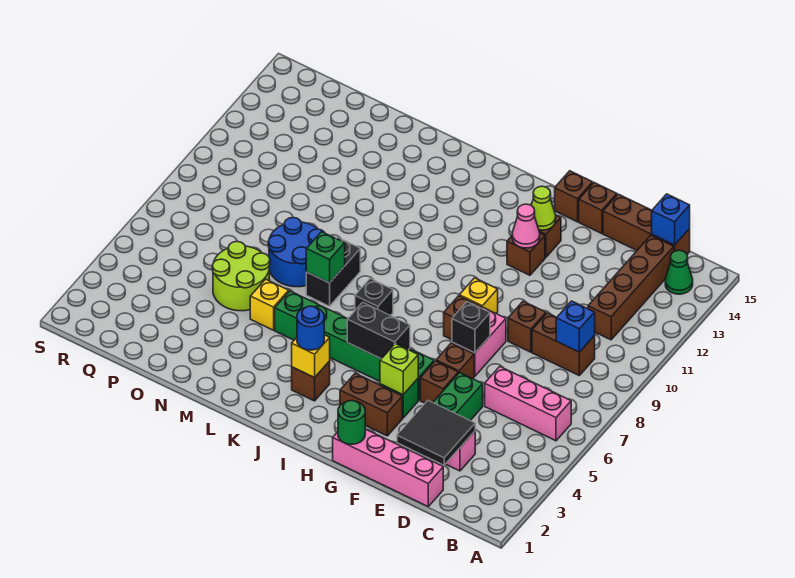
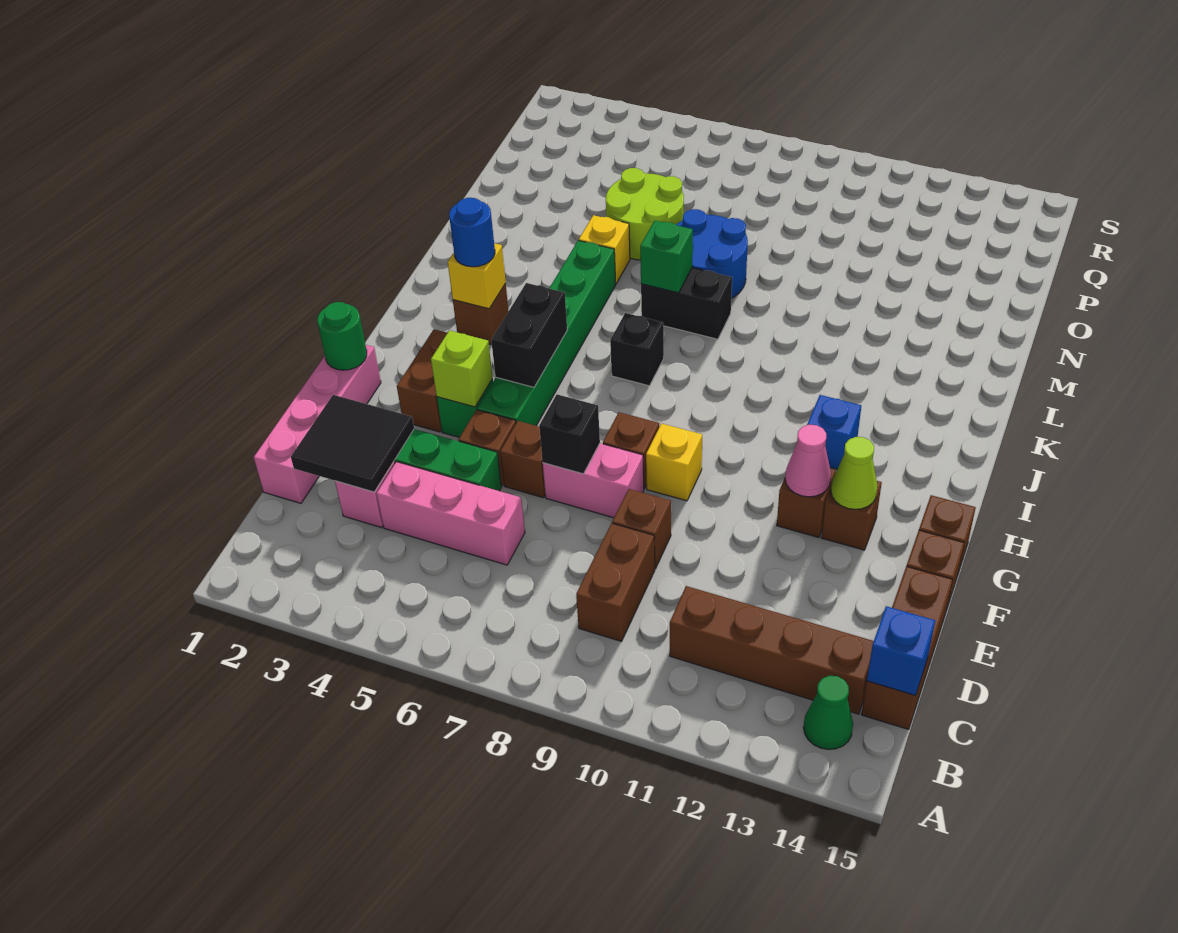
pink brick B6:D6 level 1 -> pink brick D4:D6 level 1
blue brick C9 level 2 -> blue brick I12 level 1

